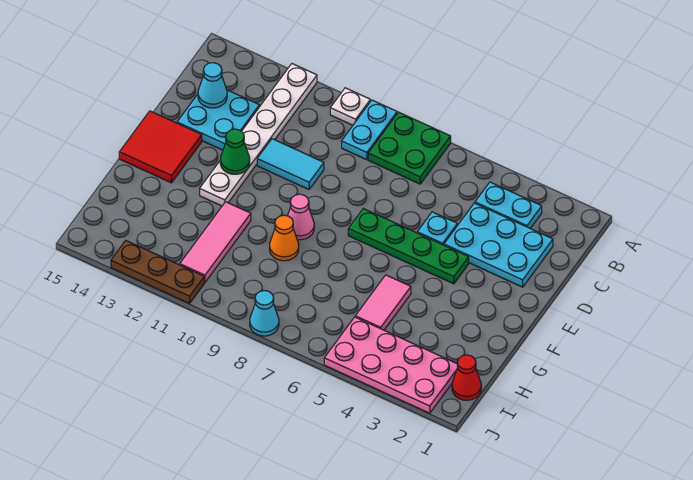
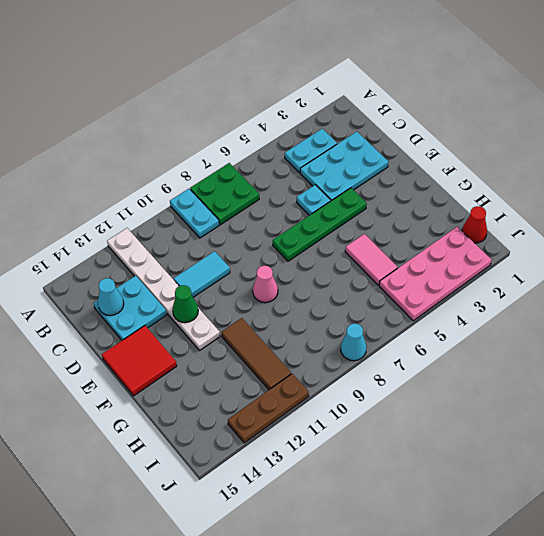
white plate A10 level 1 -> none
orange cone G9 level 1 -> none
pink tile G11:I11 level 1 -> brown tile G11:I11 level 1

